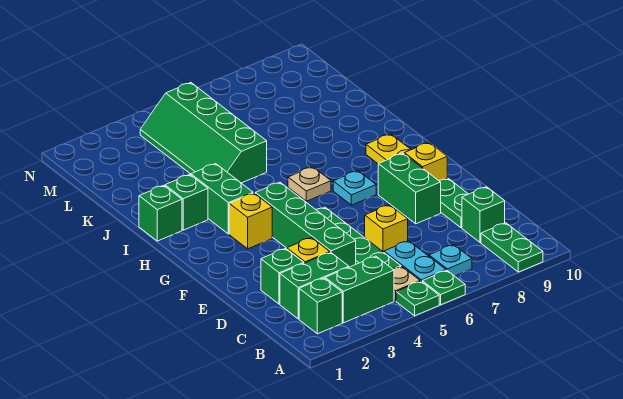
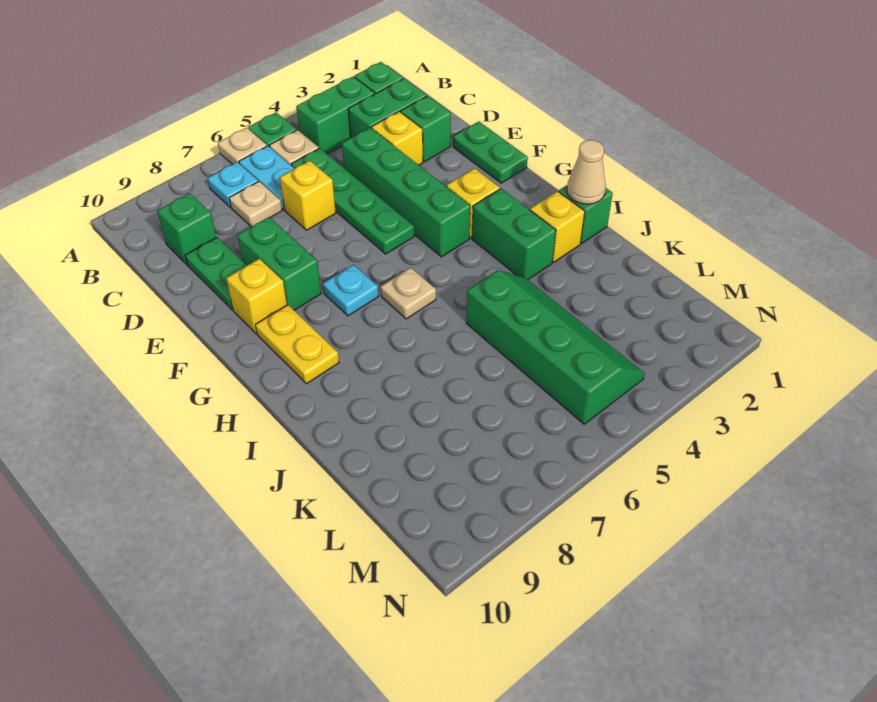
green plate A6 level 1 -> tan plate A6 level 1
green plate A9:B9 level 1 -> green plate E1:F1 level 1
none -> tan plate C7 level 1
none -> tan cone I1 level 2
green brick I2 level 1 -> yellow brick I2 level 1

